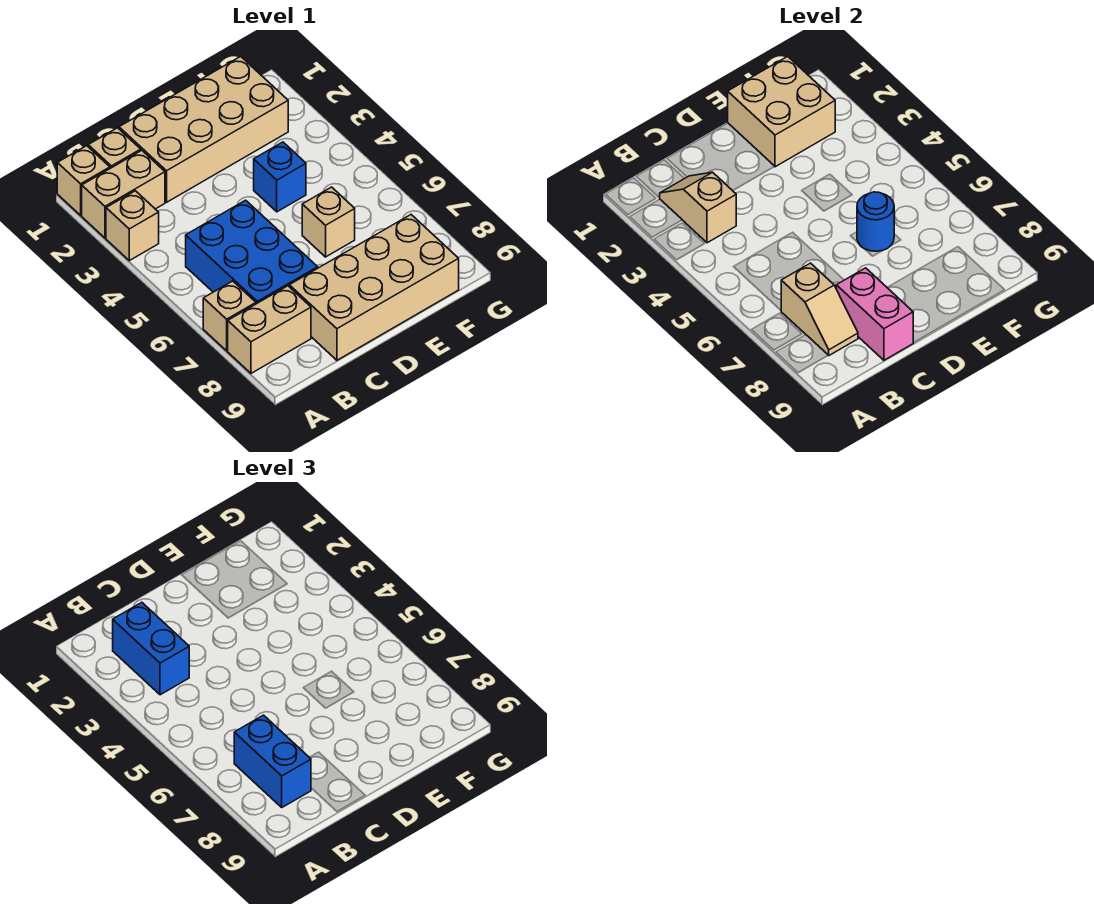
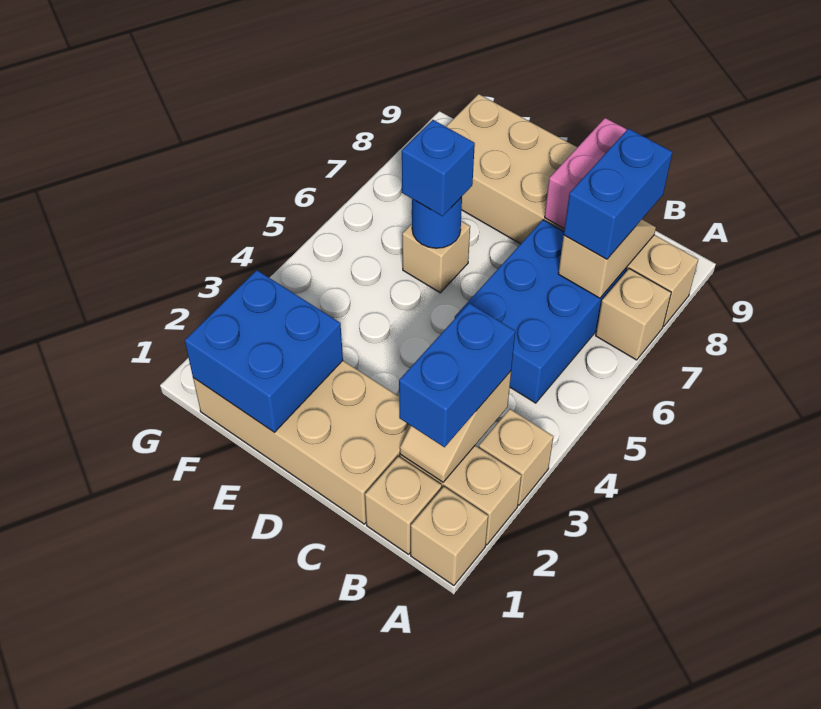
tan brick E1:F2 level 2 -> blue brick E1:F2 level 2
blue brick E4 level 1 -> blue brick E6 level 3

